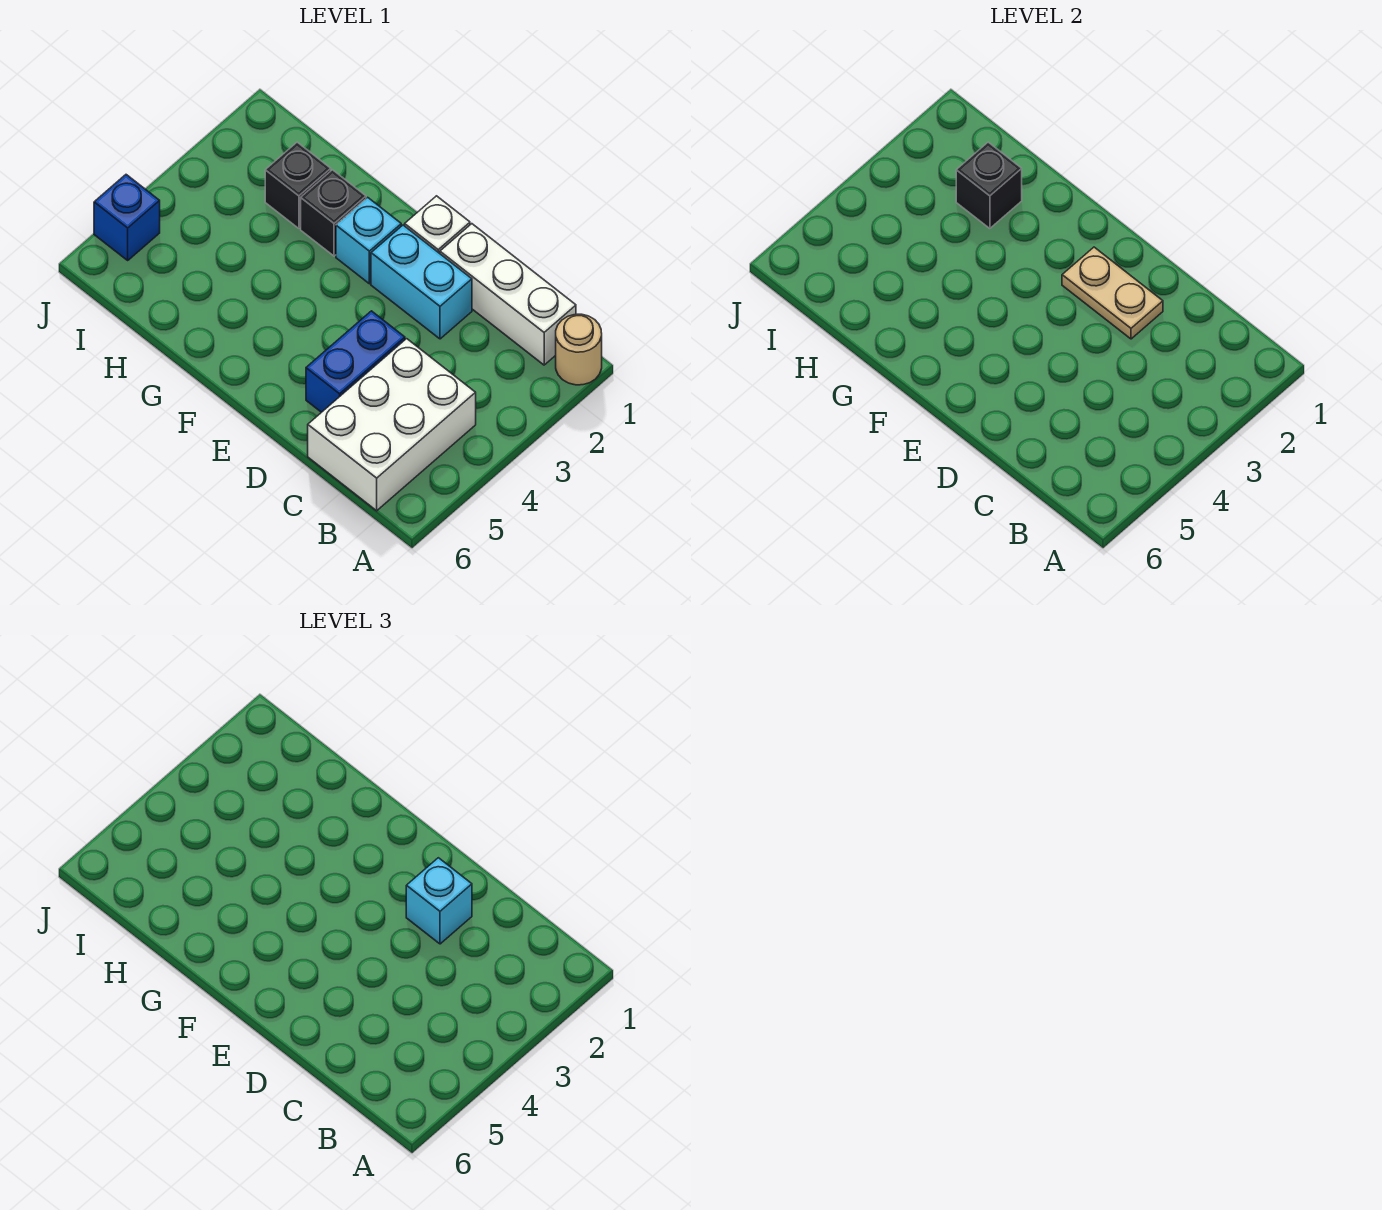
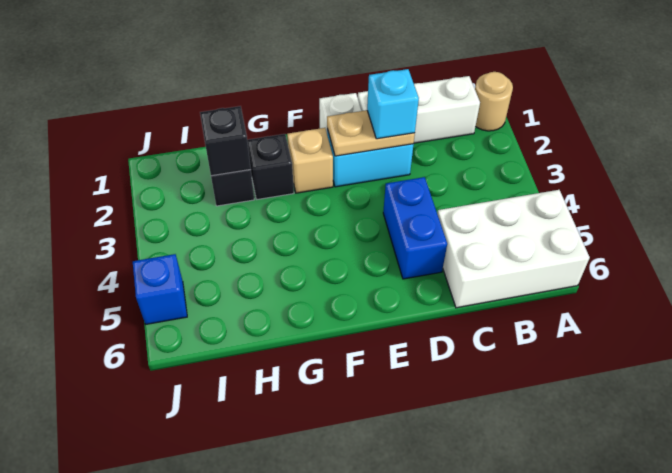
white brick B4:C6 level 1 -> white brick A5:C6 level 1
cyan brick F2 level 1 -> tan brick F2 level 1

